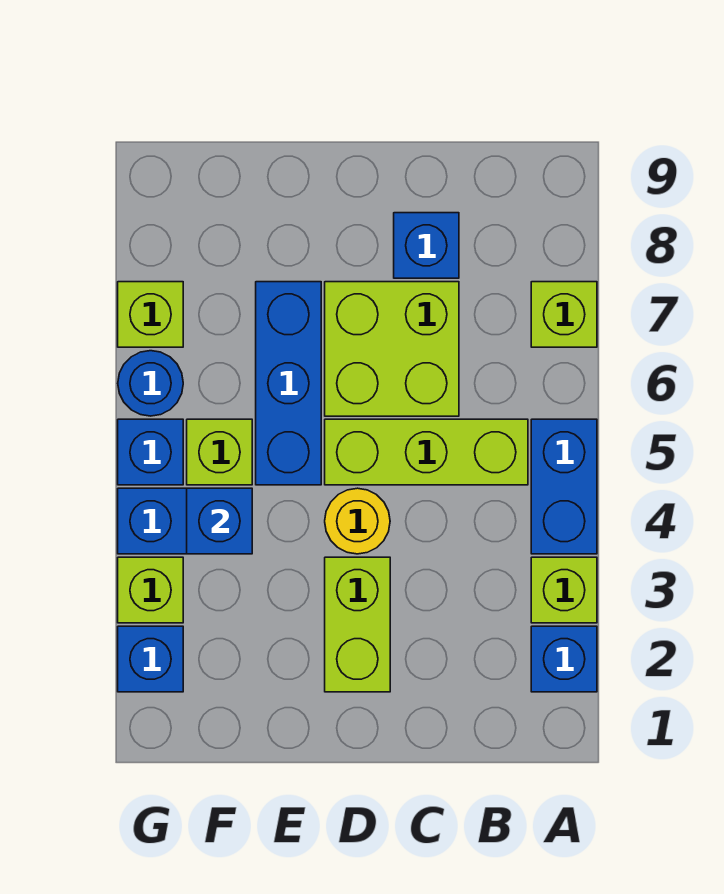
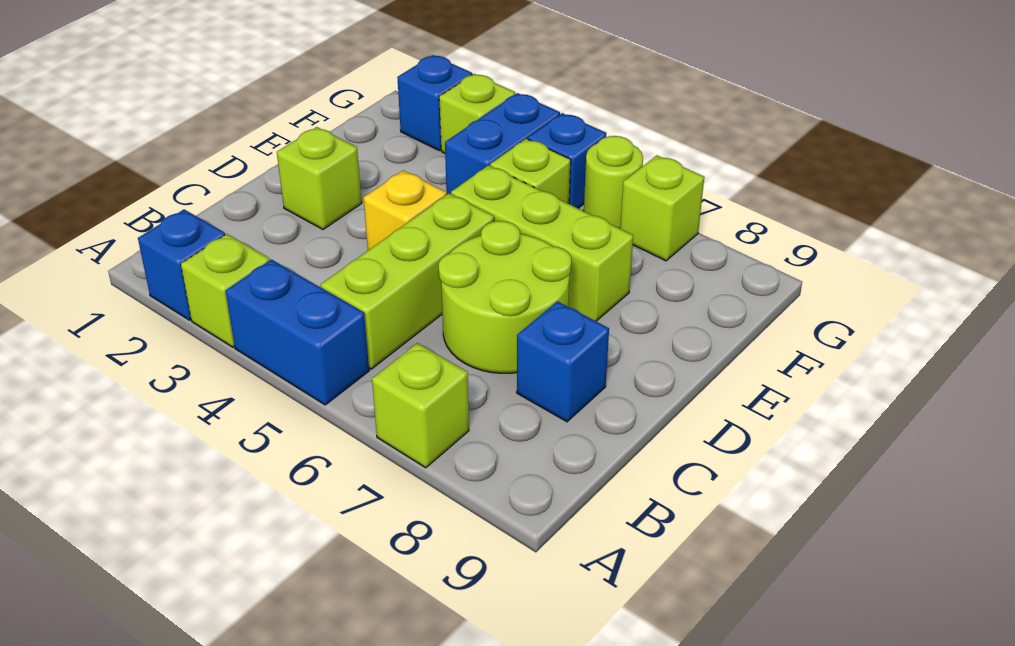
lime brick C6:D7 level 1 -> lime round brick C6:D7 level 1
lime brick D2:D3 level 1 -> lime brick D2 level 1
yellow round brick D4 level 1 -> yellow brick D4 level 1
blue brick E5:E7 level 1 -> lime brick E5:E7 level 1
blue brick F4 level 2 -> none
blue round brick G6 level 1 -> lime round brick G6 level 1

